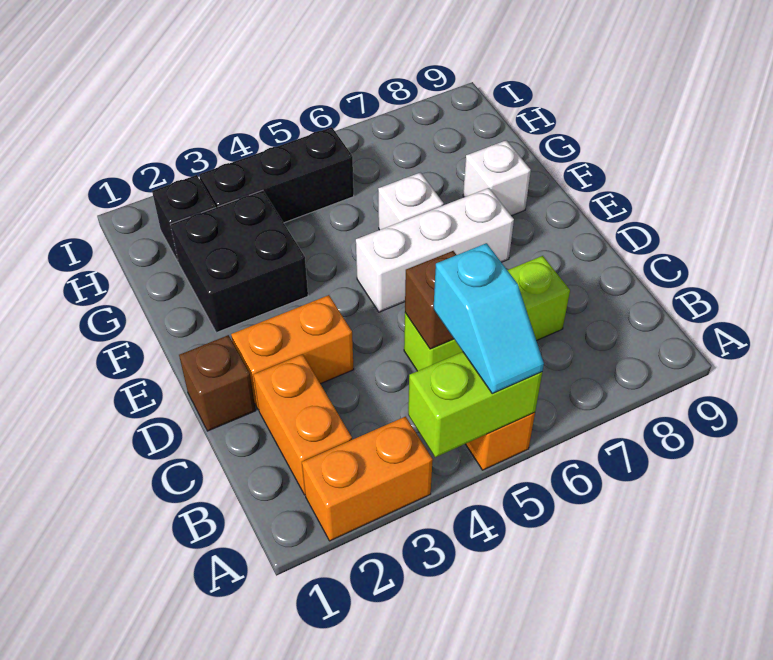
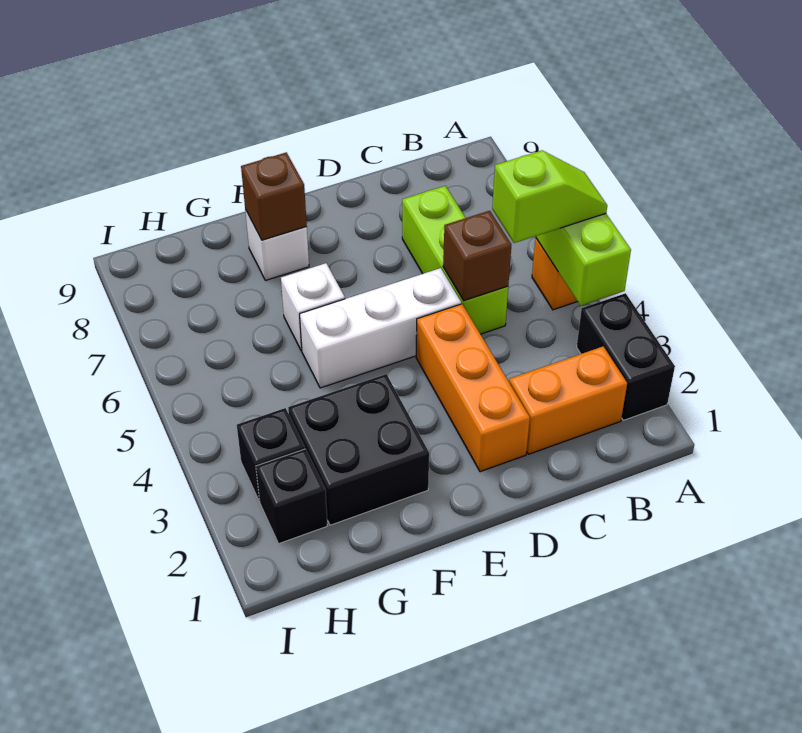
orange brick A2:A3 level 1 -> black brick A2:A3 level 1
cyan slope A5:B5 level 3 top B -> lime slope A5:B5 level 3 top B
brown brick D1 level 1 -> brown brick F8 level 2
orange brick D2:D3 level 1 -> orange brick D2:D4 level 1
white brick E5:E7 level 1 -> white brick D5:F5 level 1
black brick H3:H5 level 1 -> black brick H3 level 1

